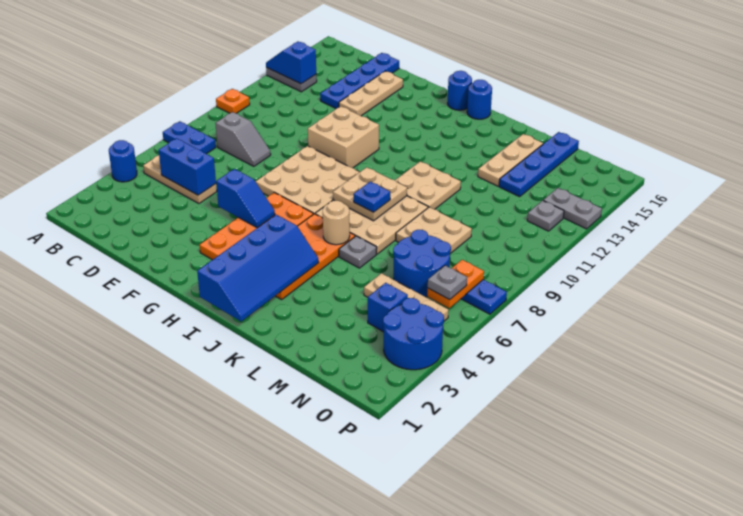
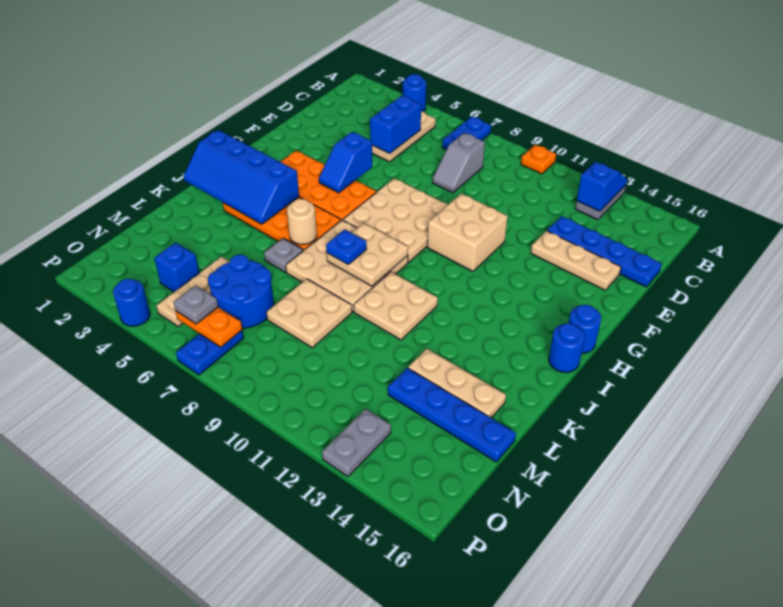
blue round brick O3:P4 level 1 -> blue round brick P4 level 1
grey plate O12 level 1 -> none

